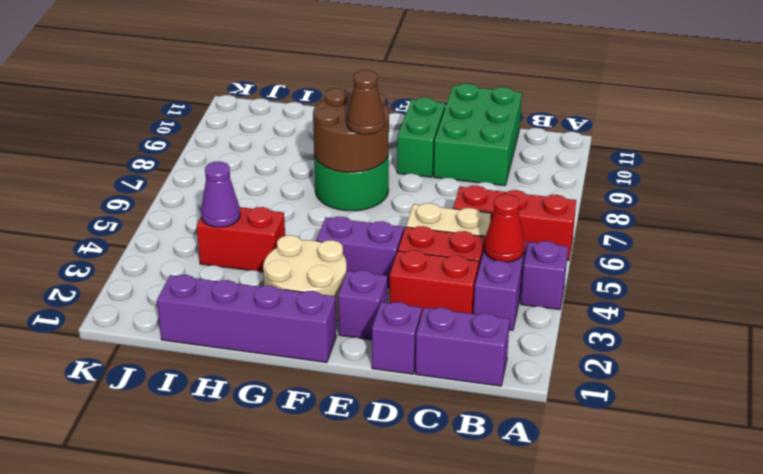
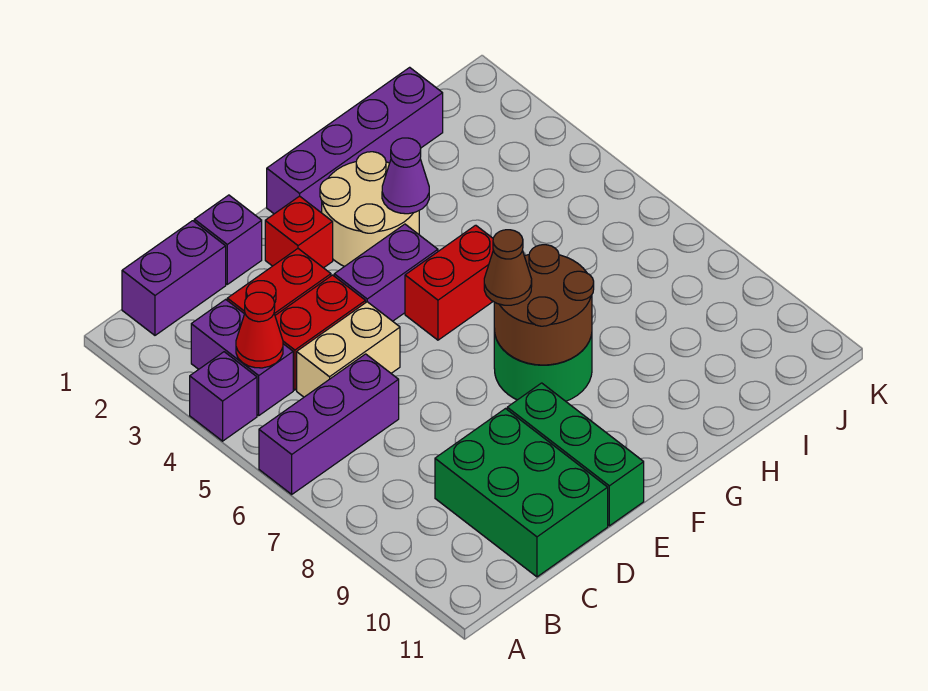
red brick A6:C6 level 1 -> purple brick A6:C6 level 1
purple brick E2 level 1 -> red brick E2 level 1
green brick E9:E10 level 1 -> green brick E9:E11 level 1
red brick H4:I4 level 1 -> red brick F5:G5 level 1
purple cone I4 level 2 -> purple cone G3 level 2

